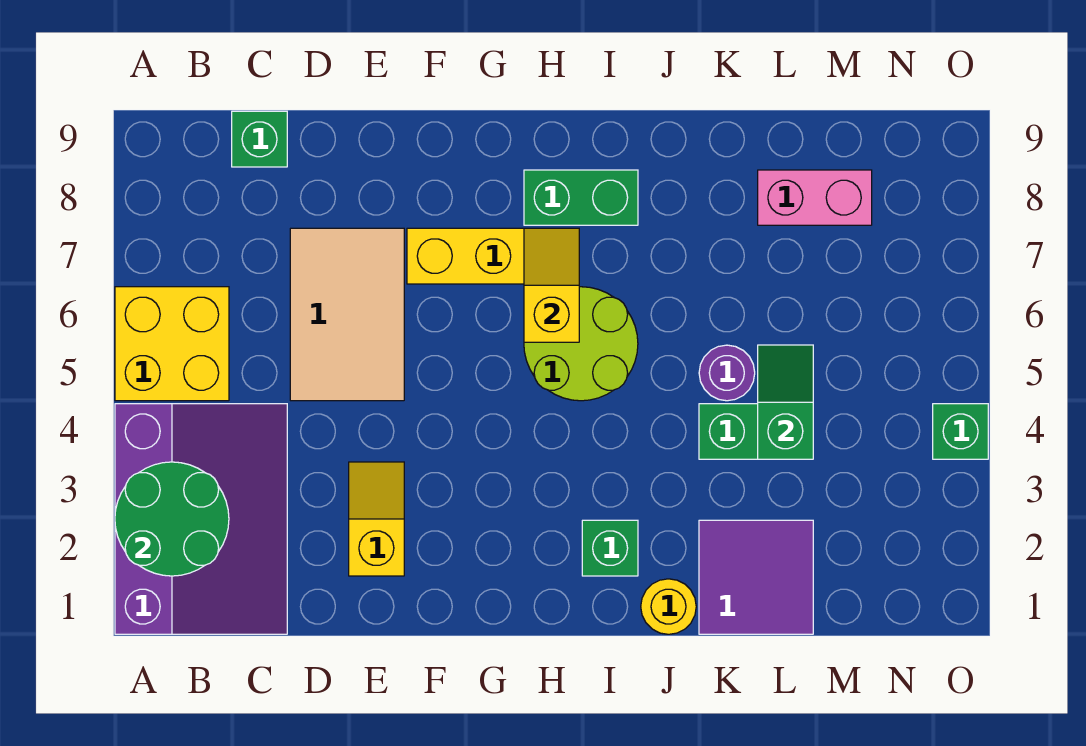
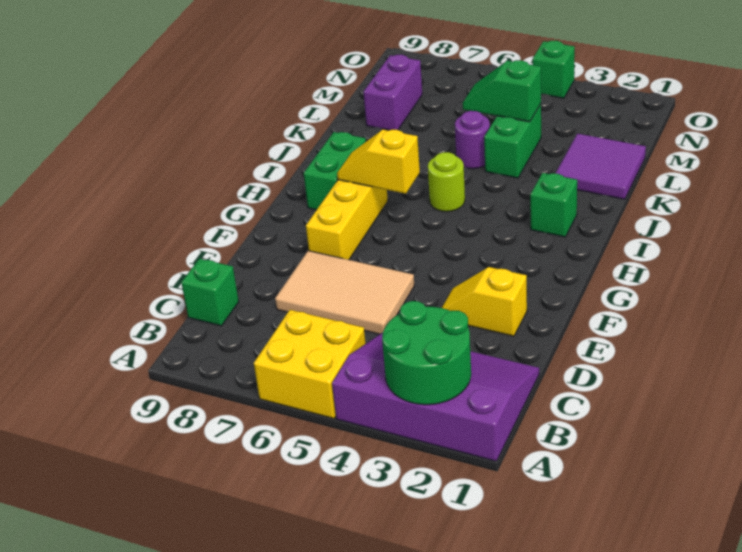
lime round brick H5:I6 level 1 -> lime round brick I5 level 1
yellow round brick J1 level 1 -> none
pink brick L8:M8 level 1 -> purple brick L8:M8 level 1

